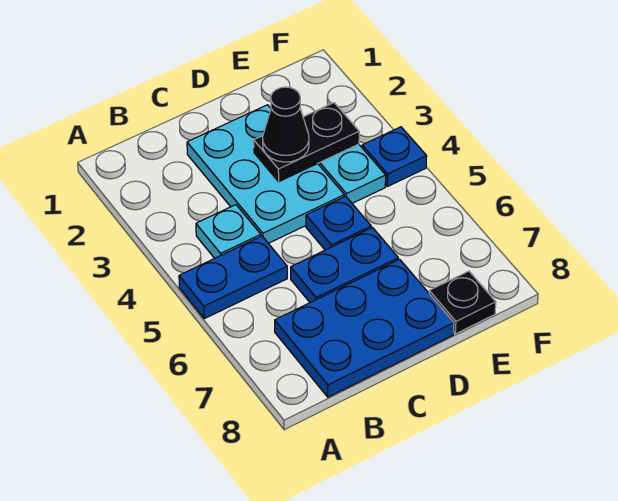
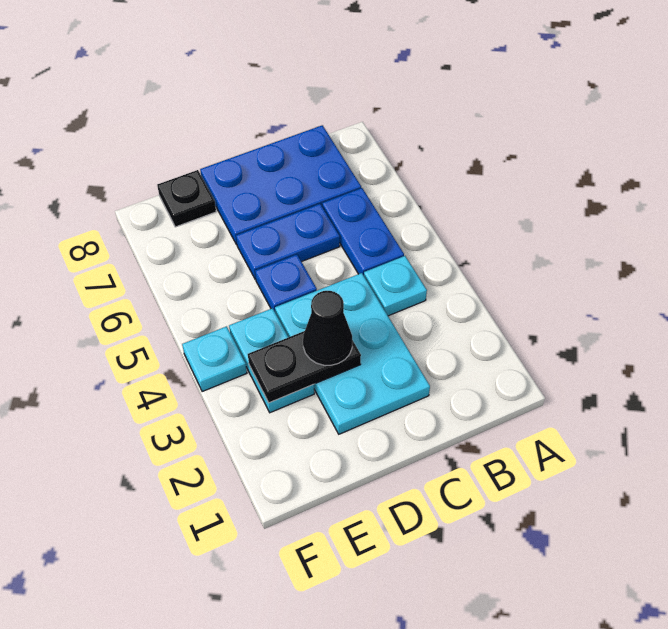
blue plate A5:B5 level 1 -> blue plate B5:B6 level 1
blue plate F4 level 1 -> cyan plate F4 level 1

